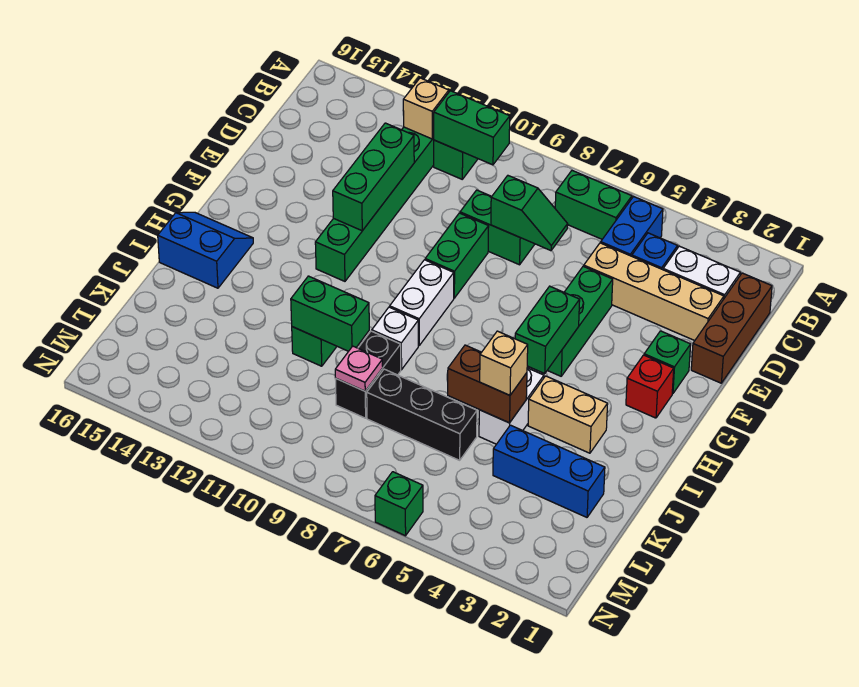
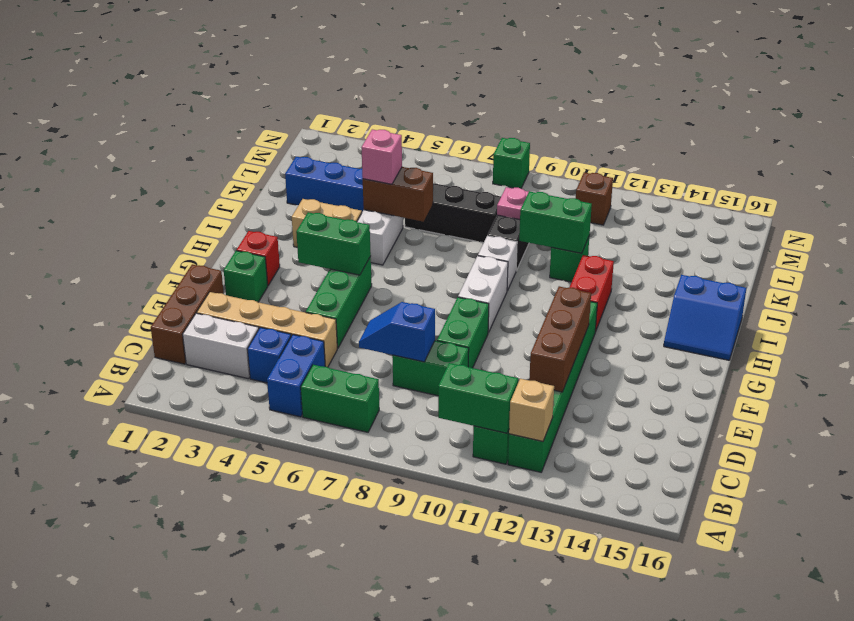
green slope D7:D8 level 2 top 8 -> blue slope D7:D8 level 2 top 8
green brick D12:F12 level 2 -> brown brick D12:F12 level 2
green brick G5:H5 level 2 -> green brick G4:G5 level 2
none -> red brick H12:I12 level 1
tan brick J5 level 3 -> pink brick J5 level 3
none -> brown brick M11 level 1
green brick N6 level 1 -> green brick N8 level 1

